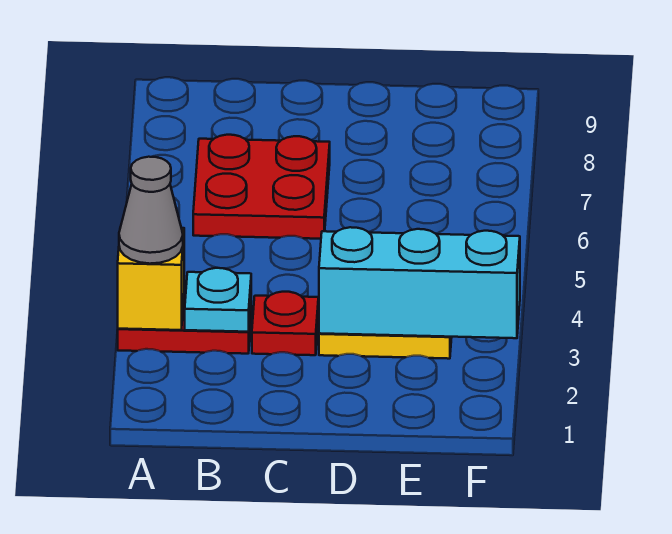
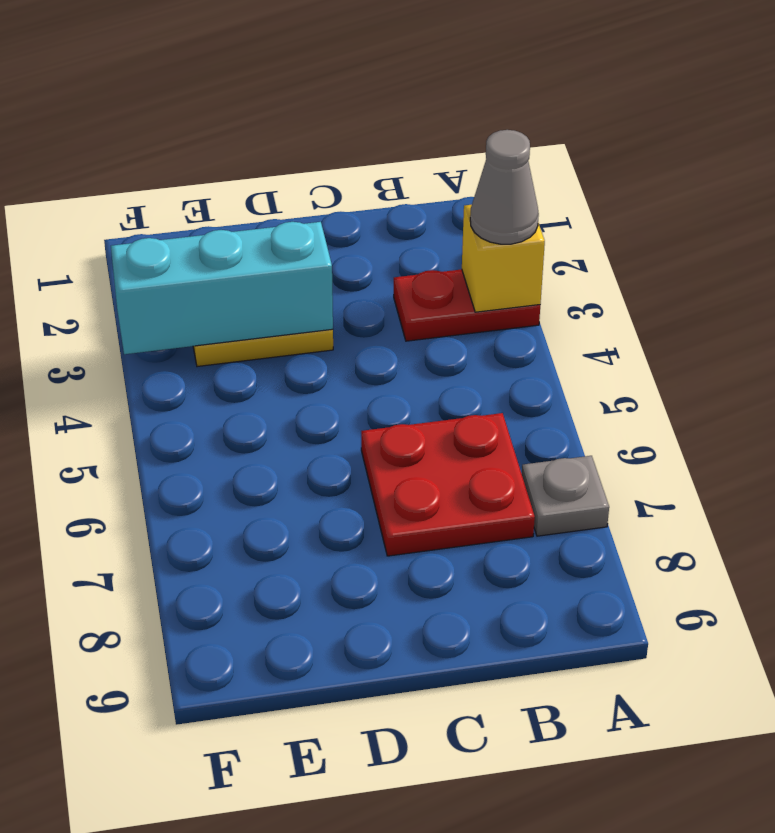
none -> grey plate A7 level 1
cyan plate B3 level 2 -> none
red plate C3 level 1 -> none

